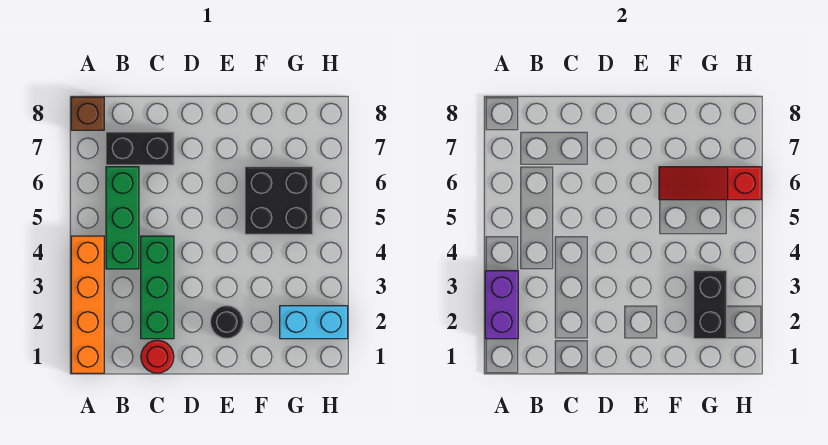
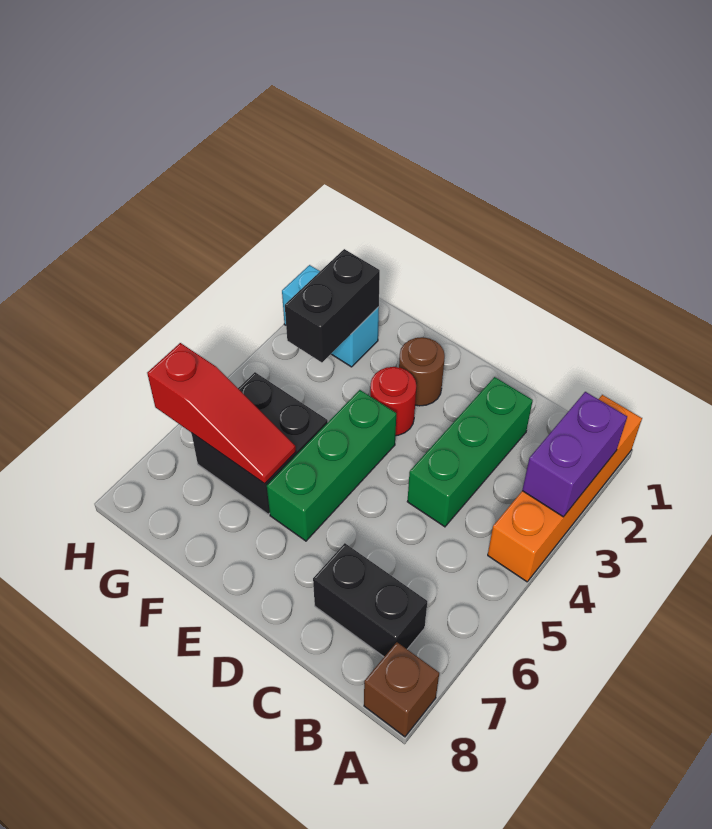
green brick B4:B6 level 1 -> green brick E4:E6 level 1
red round brick C1 level 1 -> red round brick E3 level 1
black round brick E2 level 1 -> brown round brick E2 level 1

